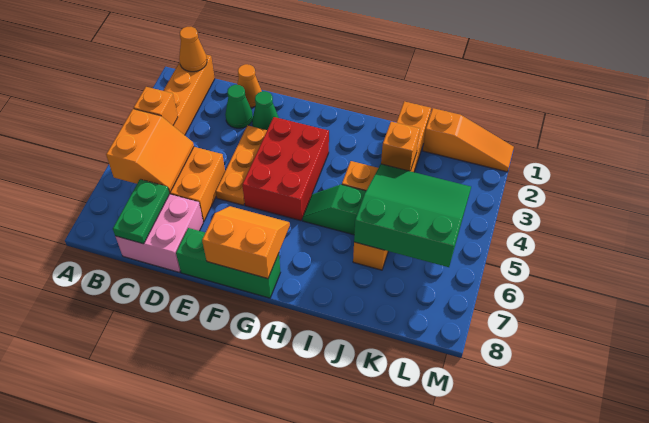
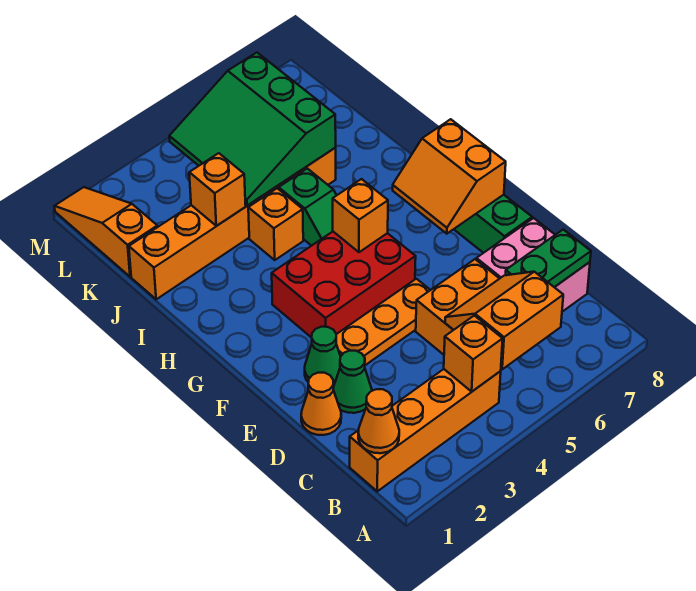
none -> orange brick G5 level 2

